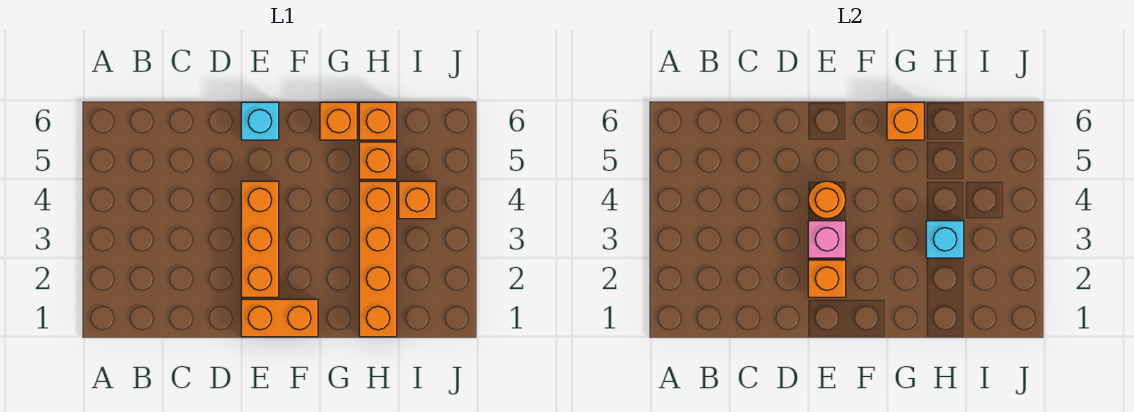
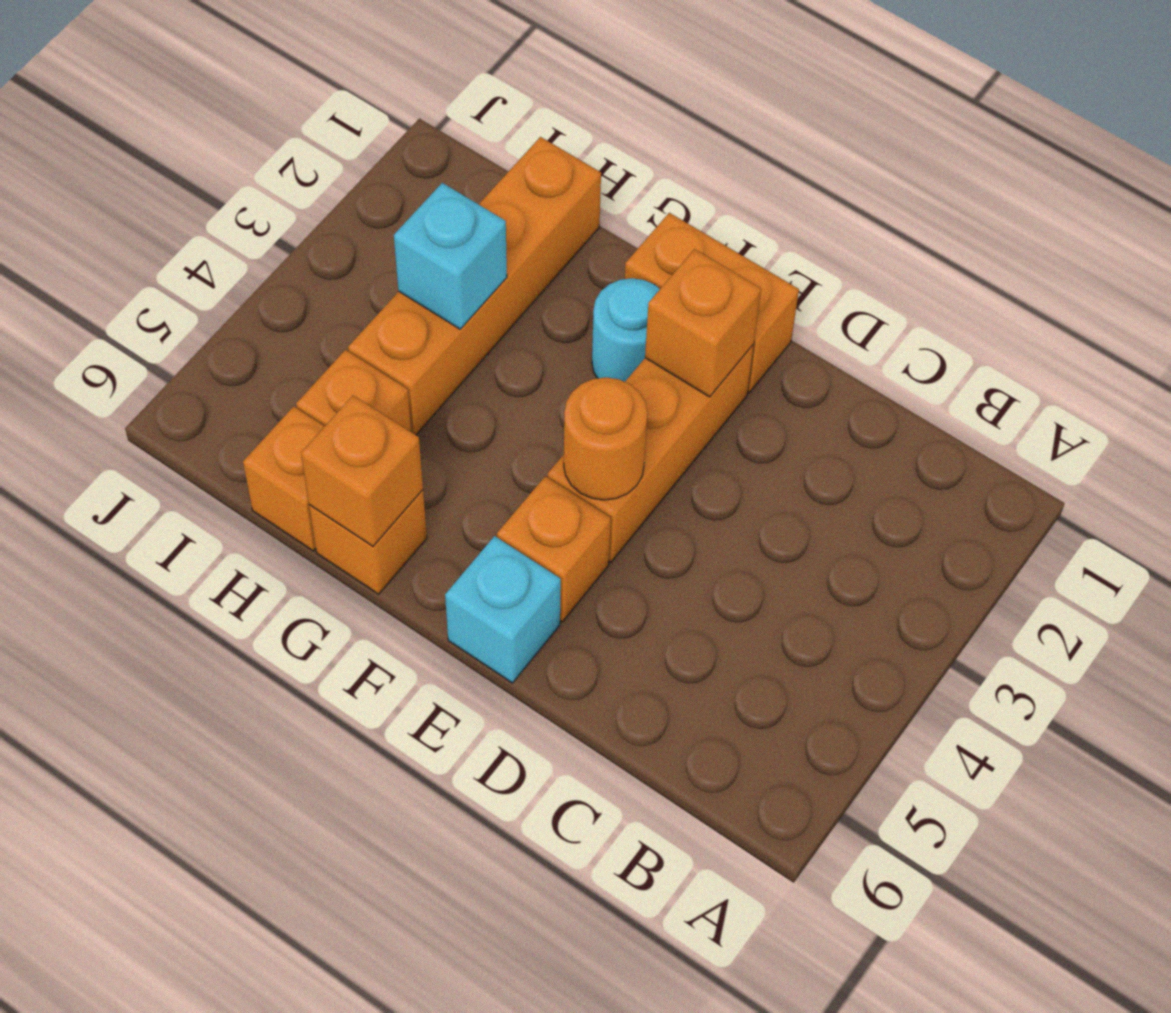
pink brick E3 level 2 -> none
none -> cyan round brick F2 level 1
orange brick I4 level 1 -> orange brick E5 level 1

